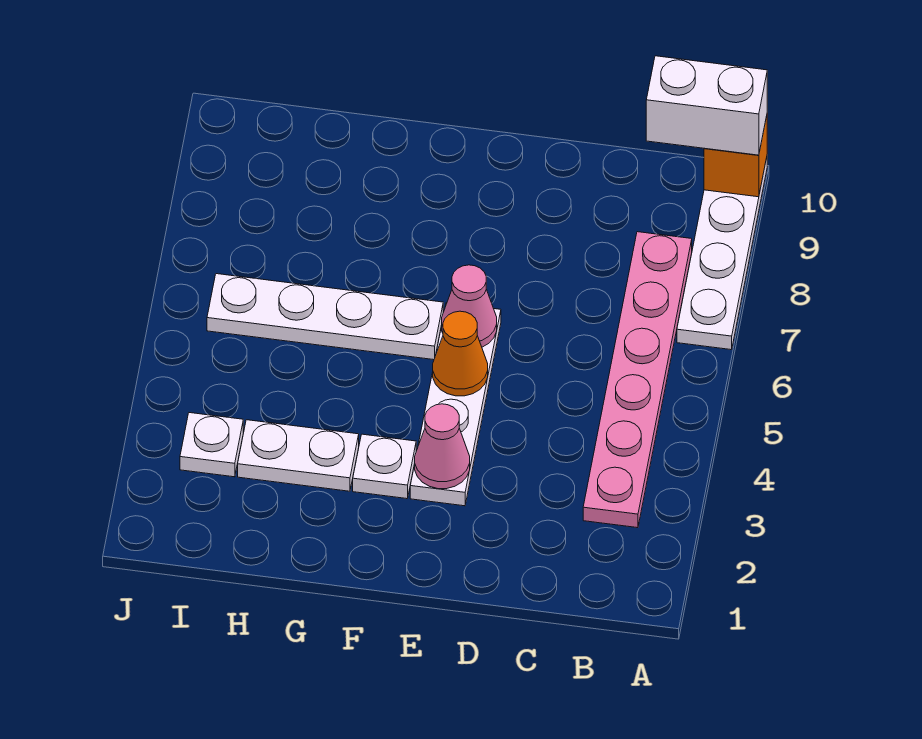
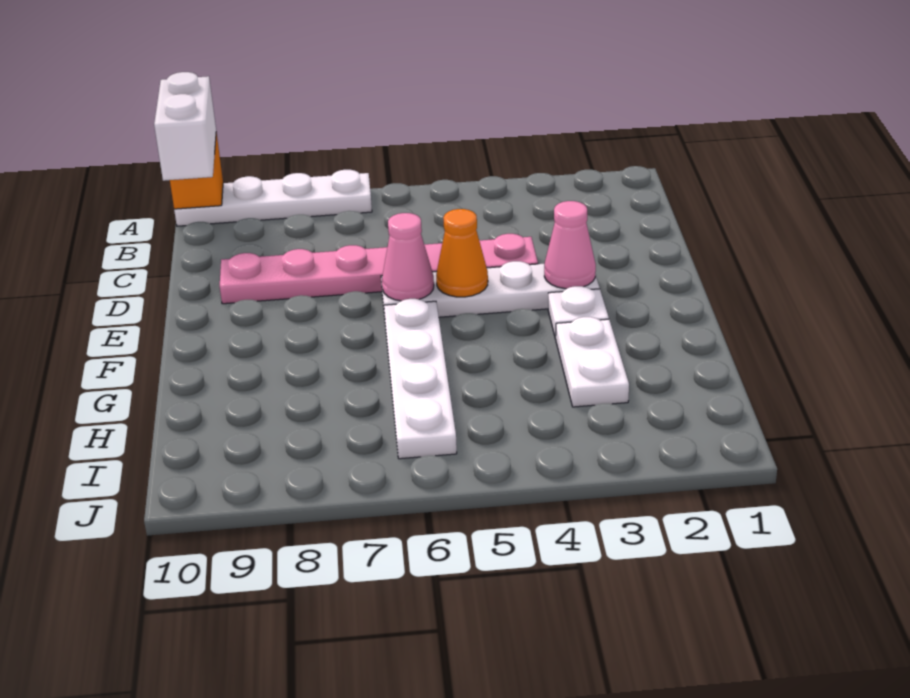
pink plate B3:B8 level 1 -> pink plate D4:D9 level 1
white plate I3 level 1 -> none

